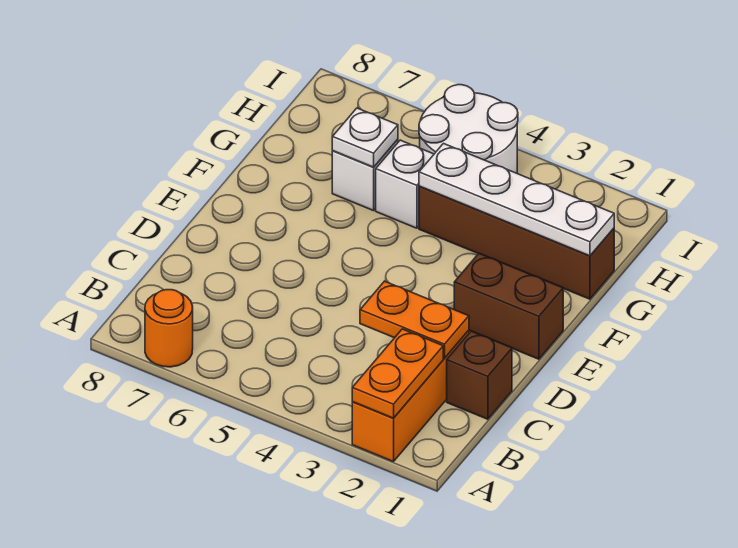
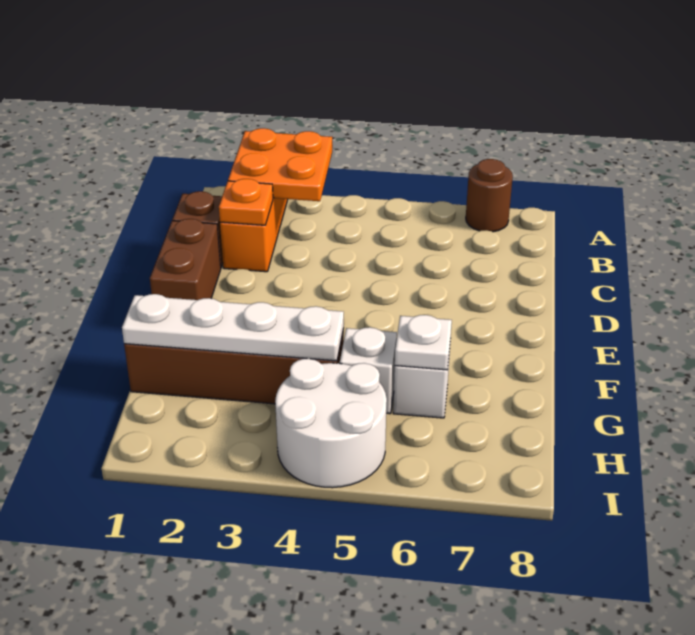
orange plate A2:B2 level 2 -> orange plate A2:B3 level 2
orange round brick A7 level 1 -> brown round brick A7 level 1
orange plate C2:C3 level 2 -> orange plate C2 level 2
brown brick E1:E2 level 1 -> brown brick D1:E1 level 1

